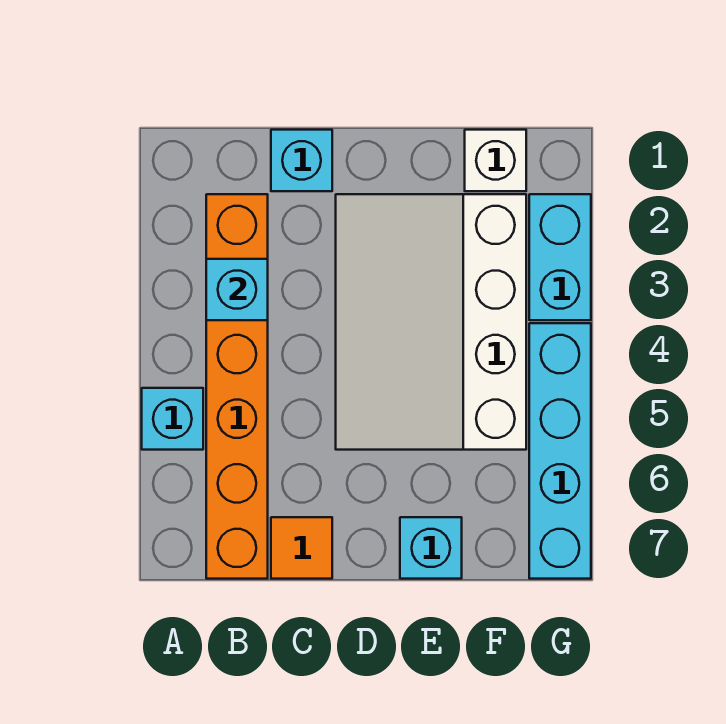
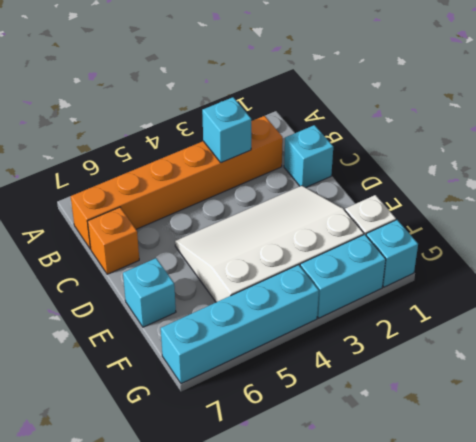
cyan brick A5 level 1 -> cyan brick G1 level 1
orange tile C7 level 1 -> orange brick C7 level 1

